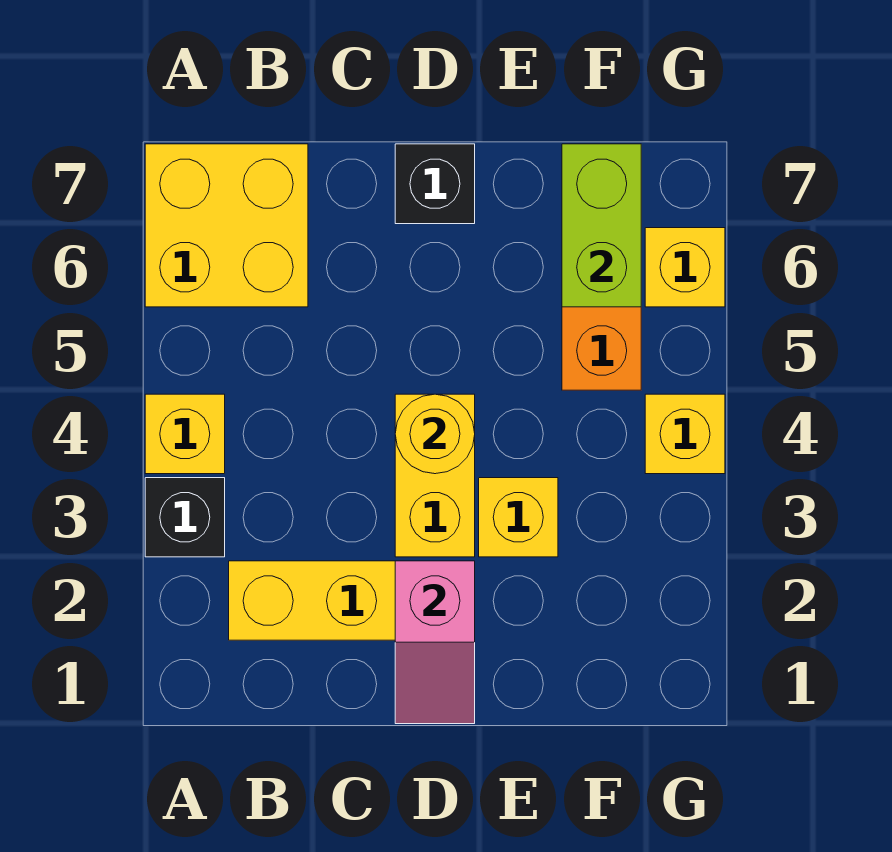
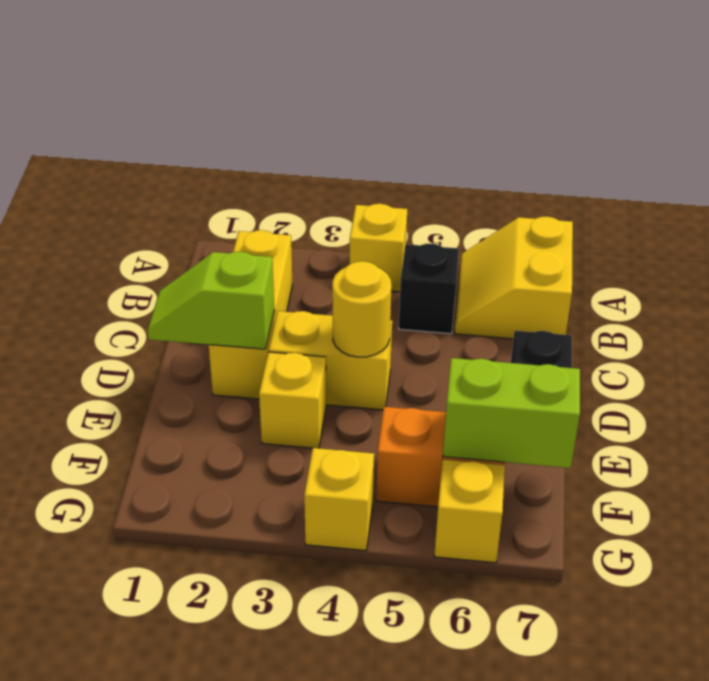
black brick A3 level 1 -> black brick B5 level 1
yellow brick A6:B7 level 1 -> yellow slope A6:B7 level 1 top 7
pink slope D1:D2 level 2 top 2 -> lime slope D1:D2 level 2 top 2

